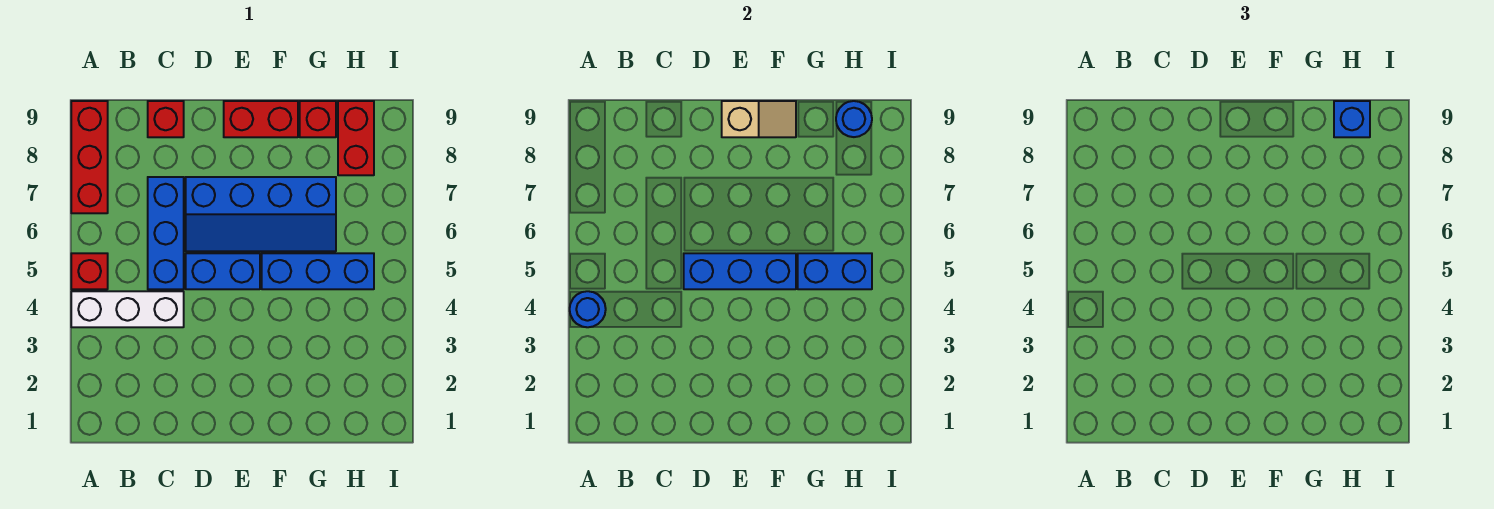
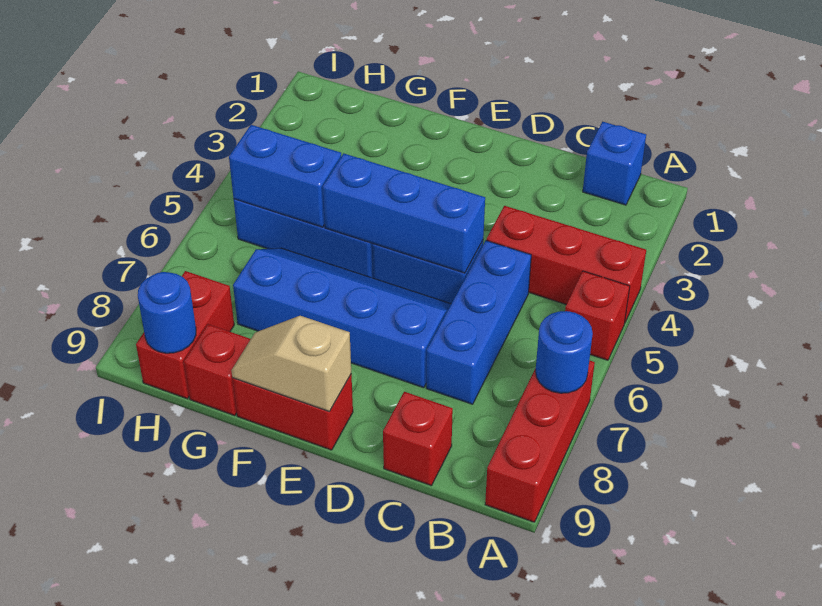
white brick A4:C4 level 1 -> red brick A4:C4 level 1
blue round brick A4 level 2 -> blue round brick A7 level 2
blue brick H9 level 3 -> blue brick B1 level 1

